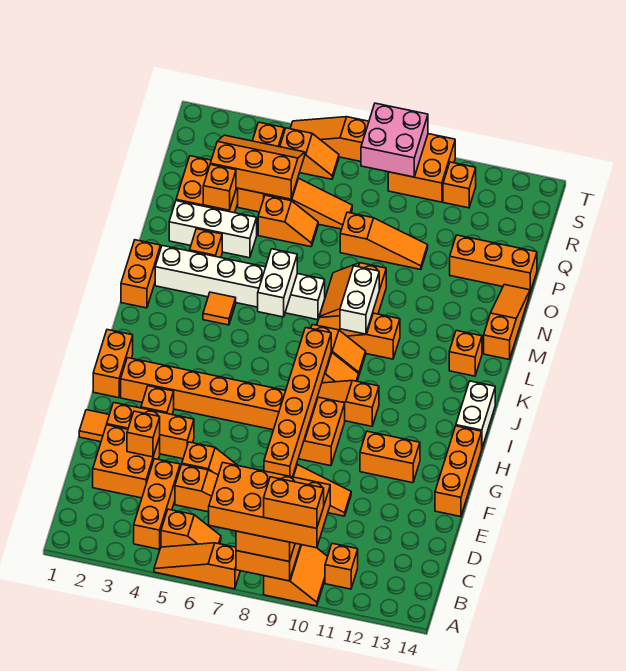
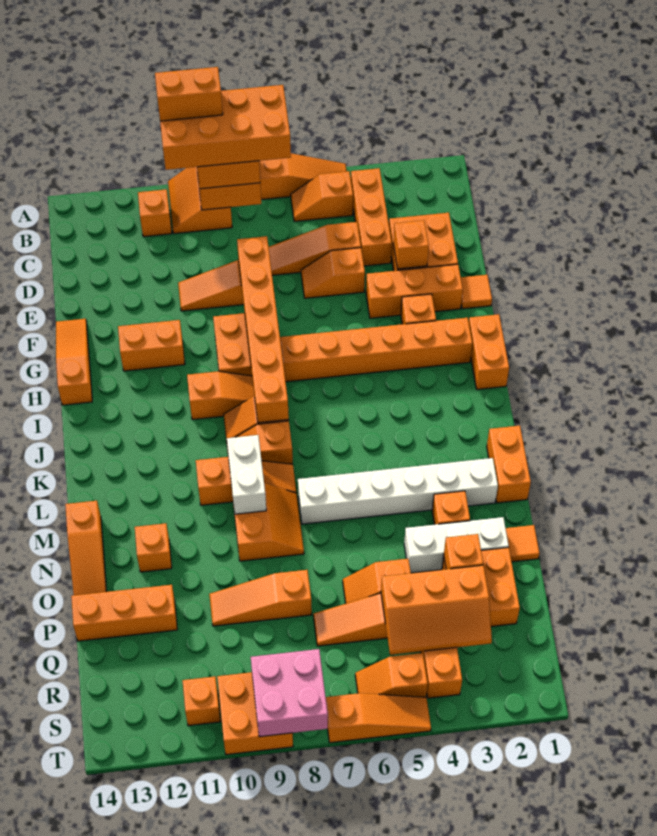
orange brick F14:H14 level 1 -> orange slope F14:H14 level 1 top H
white brick I14:J14 level 1 -> none
orange tile L4 level 1 -> orange tile O1 level 1
white brick L6:M6 level 2 -> none
orange brick L13 level 1 -> orange brick N12 level 1

